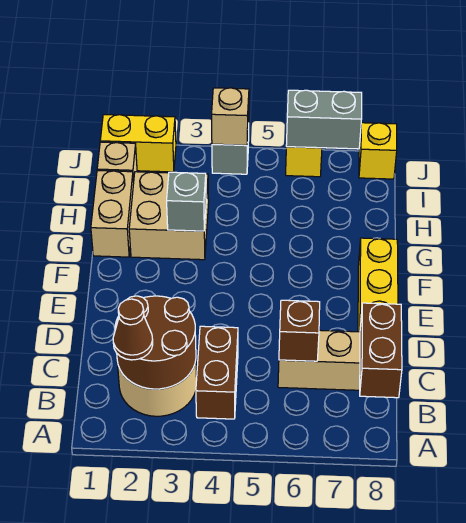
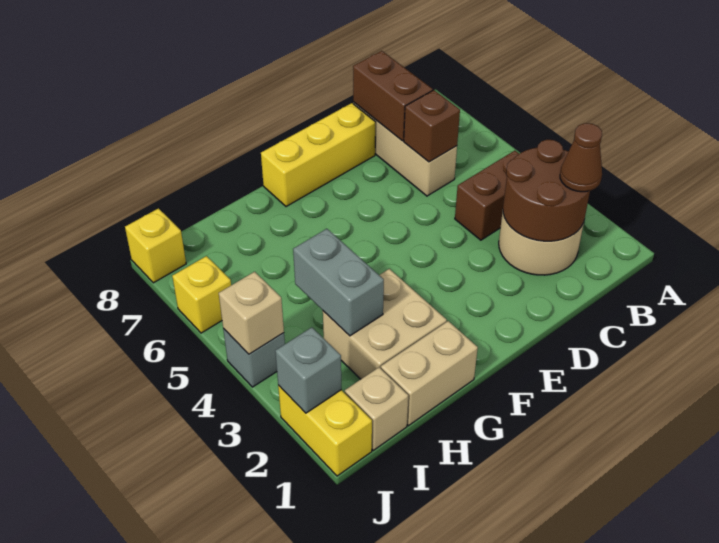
brown brick B8:C8 level 2 -> brown brick C7:C8 level 2
grey brick G3 level 2 -> grey brick J2 level 2
grey brick J6:J7 level 2 -> grey brick H3:H4 level 2

